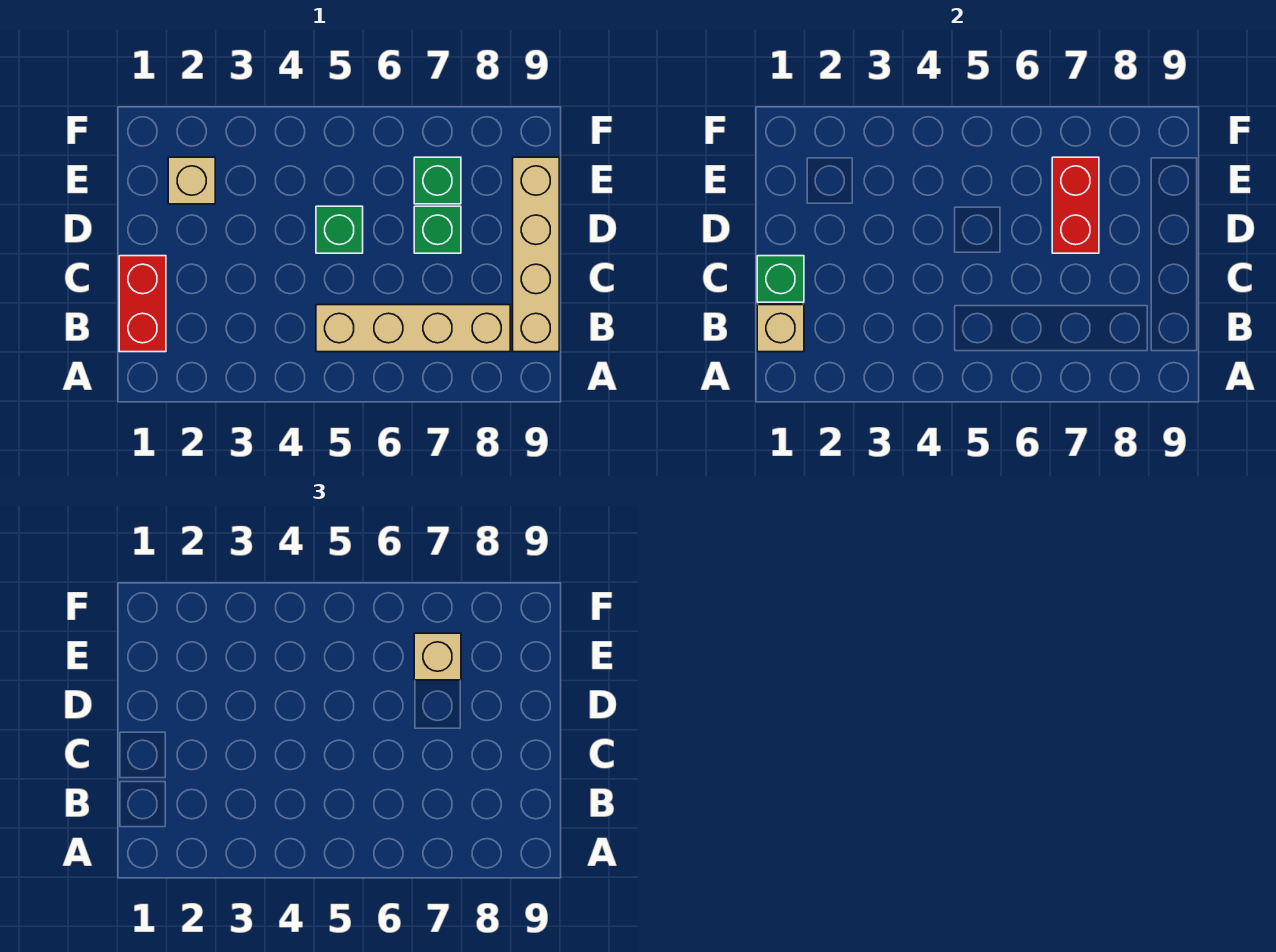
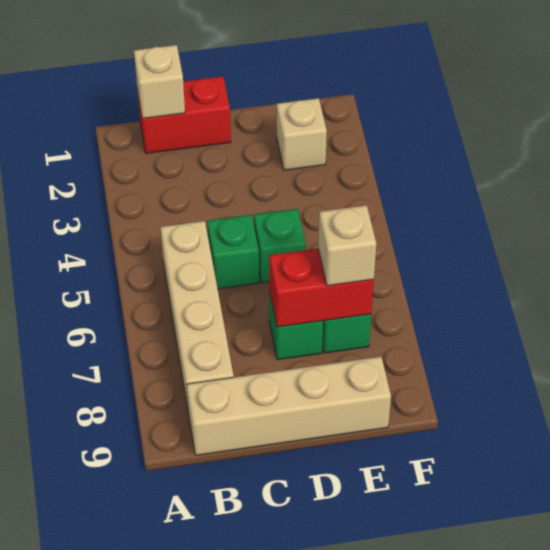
green brick C1 level 2 -> green brick C5 level 1

